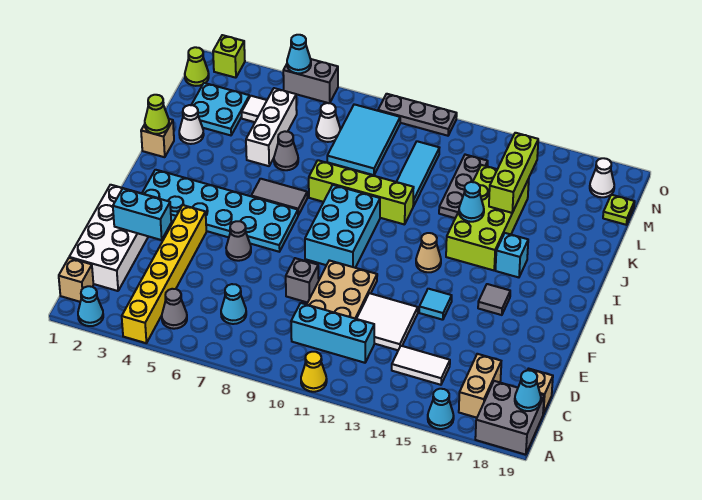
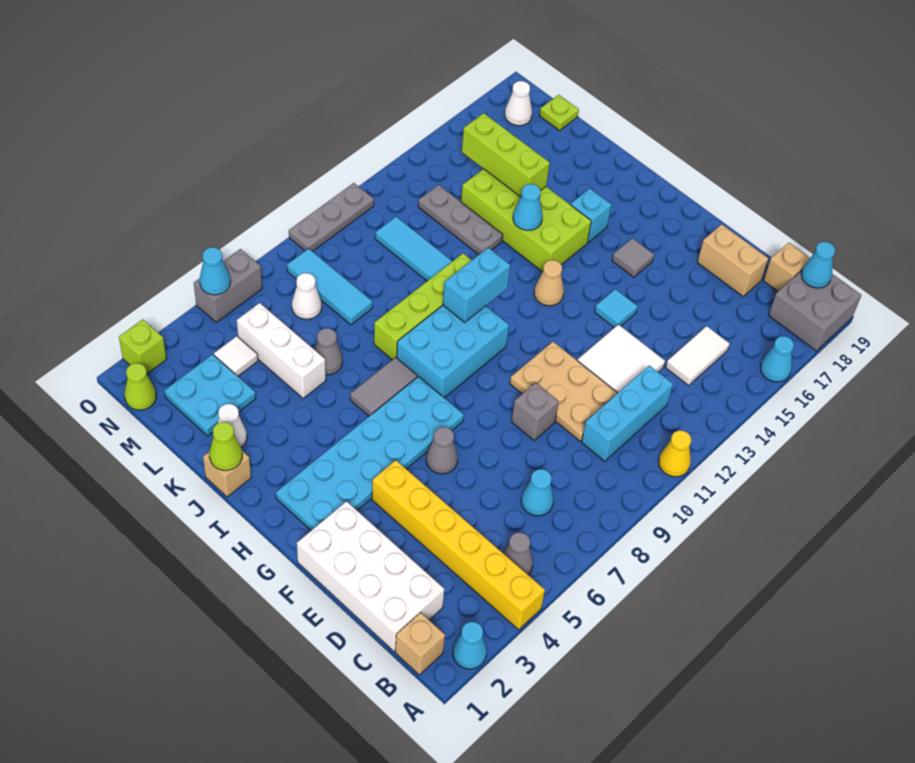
tan brick B17:C17 level 1 -> tan brick D18:E18 level 1
cyan brick E2:E3 level 2 -> cyan brick I10:I11 level 2
cyan brick G9:I10 level 1 -> cyan brick H8:I10 level 1
cyan tile L8:N9 level 1 -> cyan tile L8:N8 level 1

